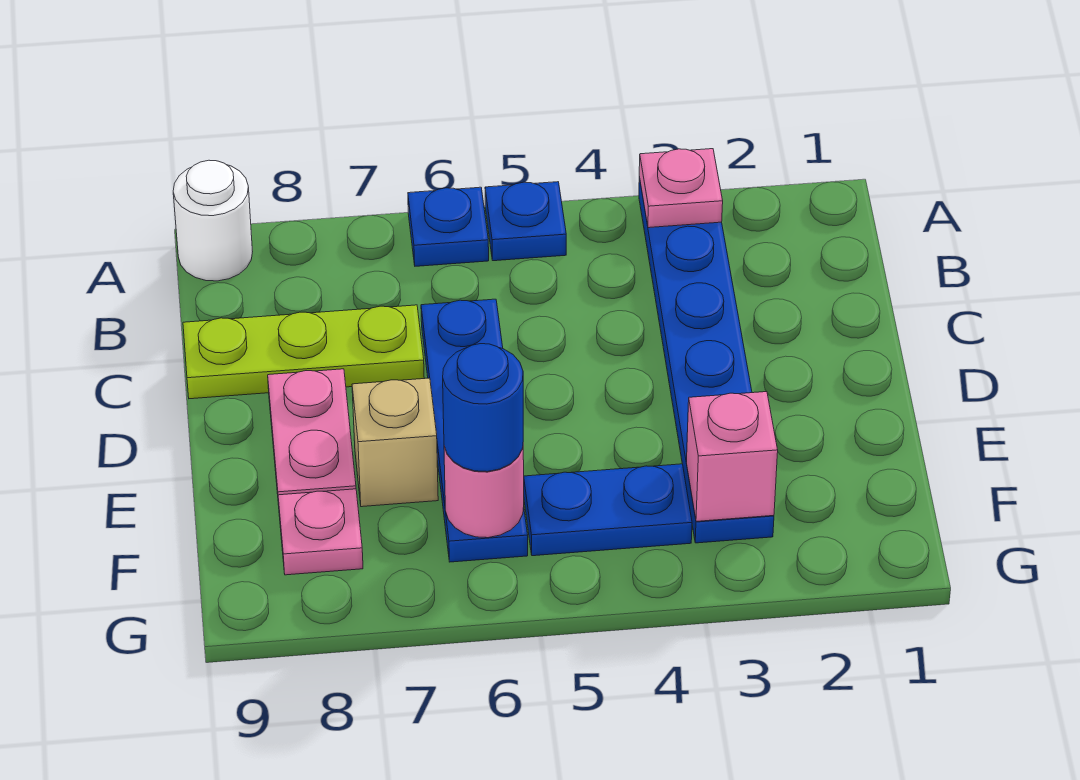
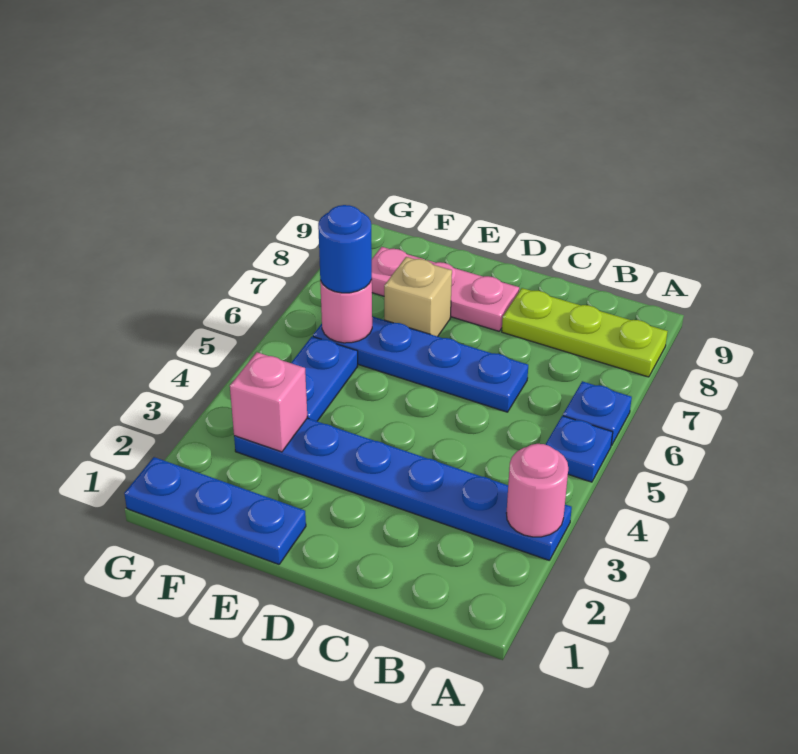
pink plate A3 level 2 -> pink round brick A3 level 2
white round brick A9 level 1 -> none
lime plate C7:C9 level 1 -> lime plate A8:C8 level 1
none -> blue plate E1:G1 level 1

